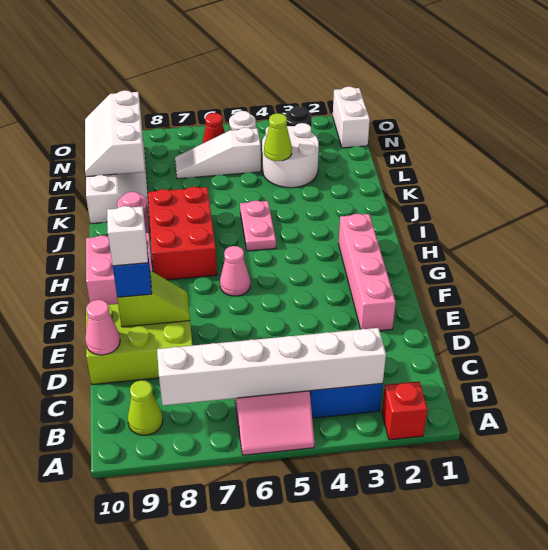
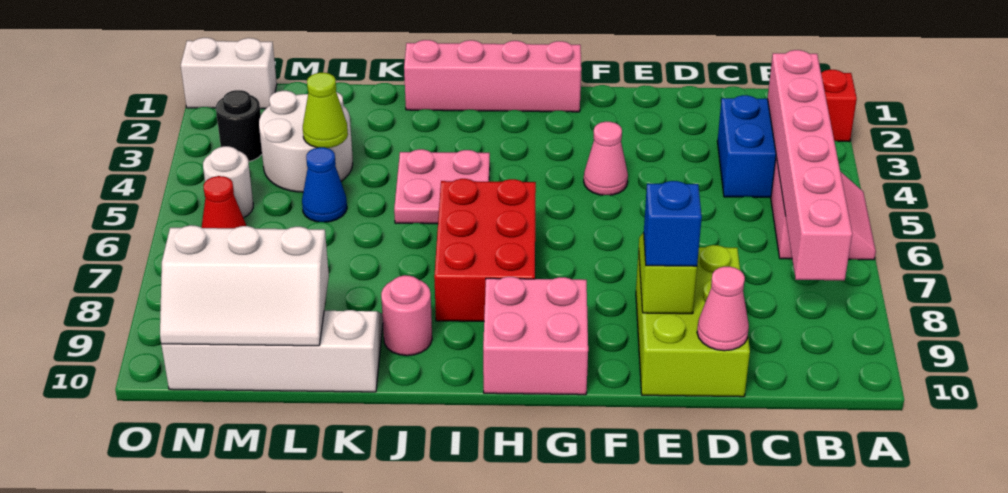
white brick B3:B8 level 2 -> pink brick B3:B8 level 2
lime cone B9 level 1 -> none
pink brick E2:H2 level 1 -> pink brick G1:J1 level 1
white brick E9 level 4 -> none
pink cone G6 level 1 -> pink cone F4 level 1
red brick H7:J8 level 1 -> red brick H6:I8 level 1
pink plate I5:J5 level 1 -> pink plate I4:J5 level 1
none -> blue cone L5 level 1
white slope M5:M7 level 1 top 5 -> none

